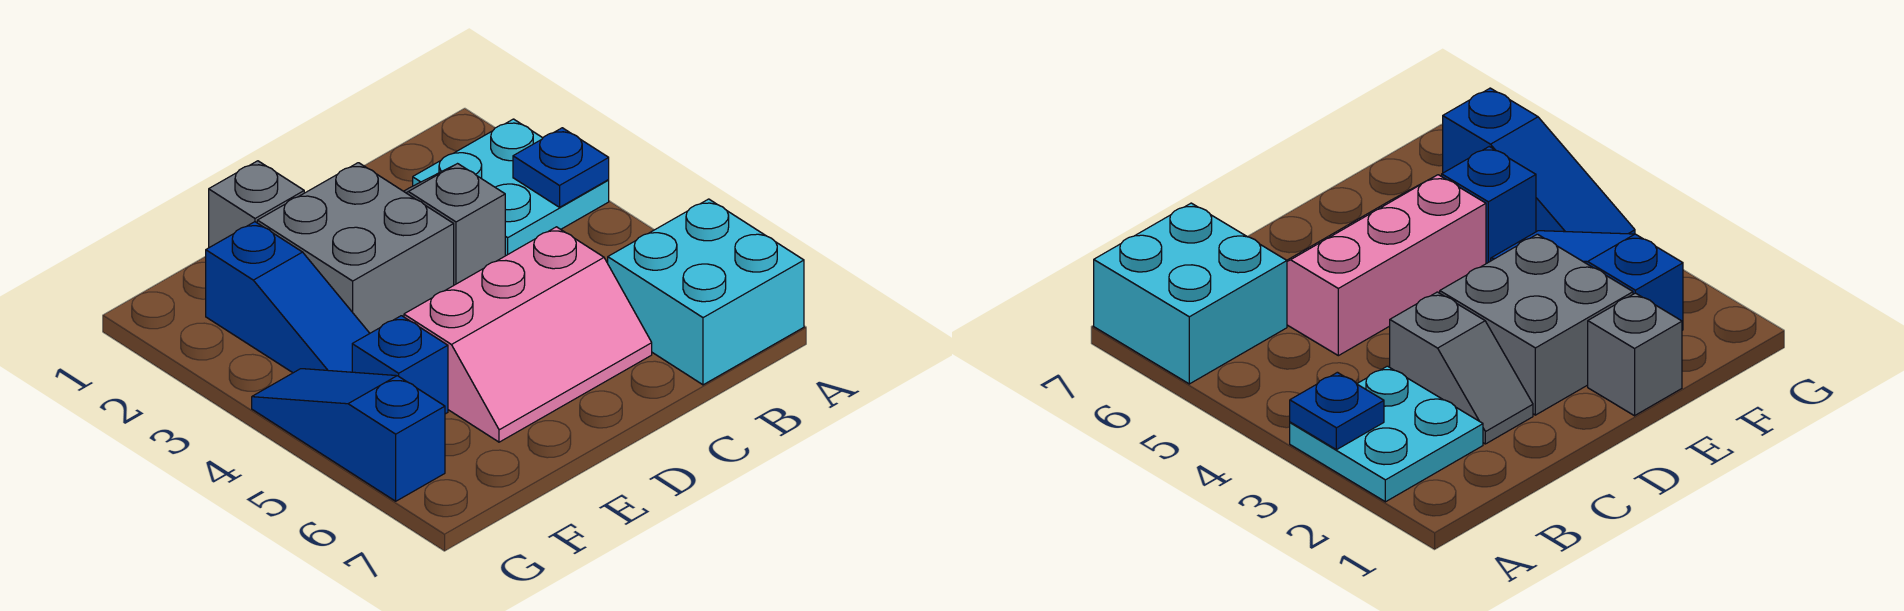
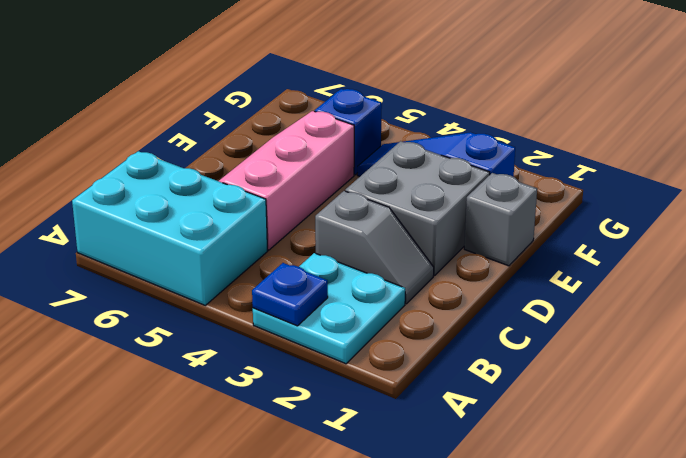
cyan brick A6:B7 level 1 -> cyan brick A5:B7 level 1
blue slope G4:G6 level 1 top 6 -> none

